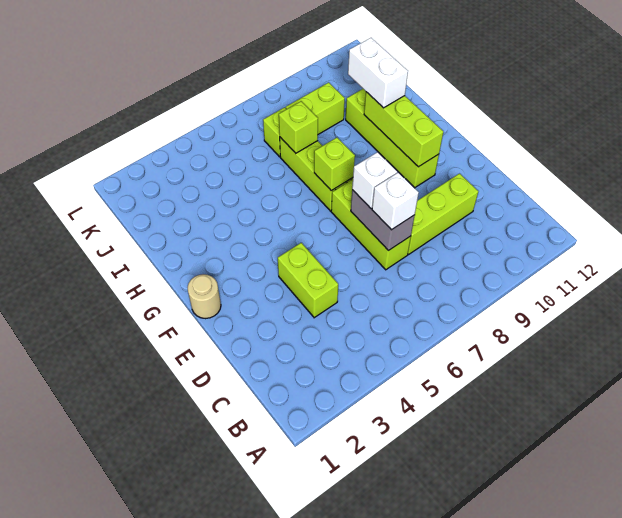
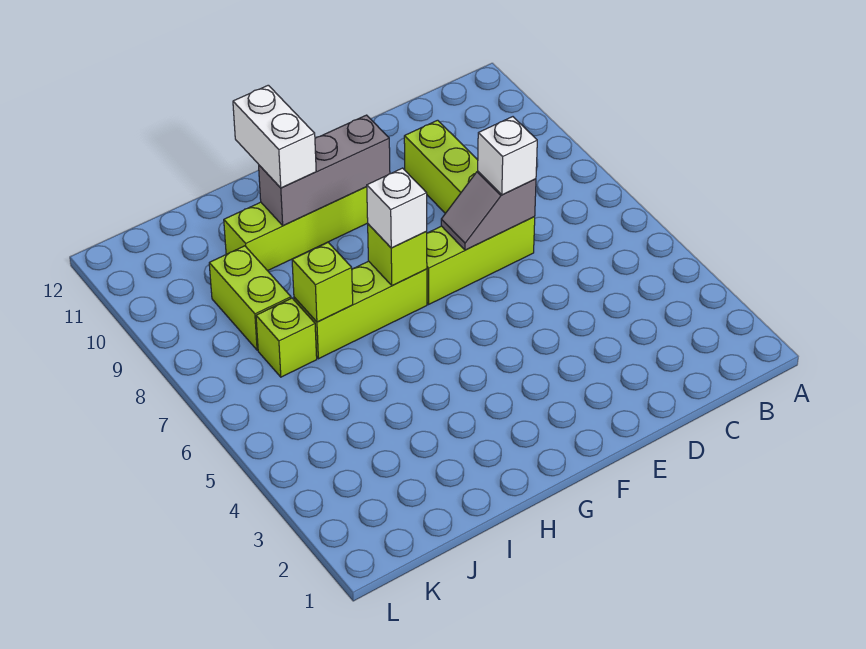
lime brick D4:E4 level 1 -> none
grey brick D7:E7 level 2 -> grey slope D7:E7 level 2 top D
white brick E7 level 3 -> white brick G7 level 3
tan round brick F1 level 1 -> none
lime brick F10:H10 level 2 -> grey brick F10:H10 level 2
white brick H10:I10 level 3 -> white brick H10:H11 level 3

